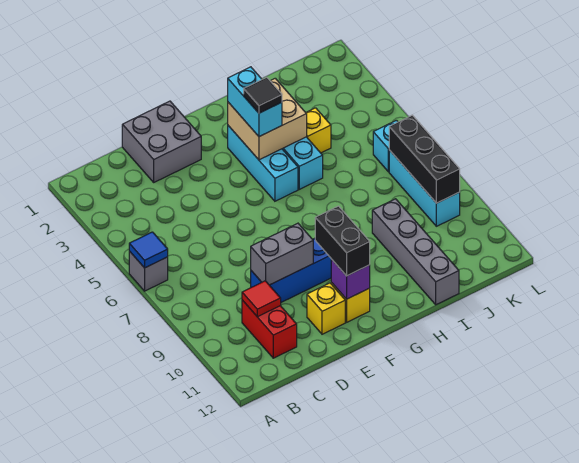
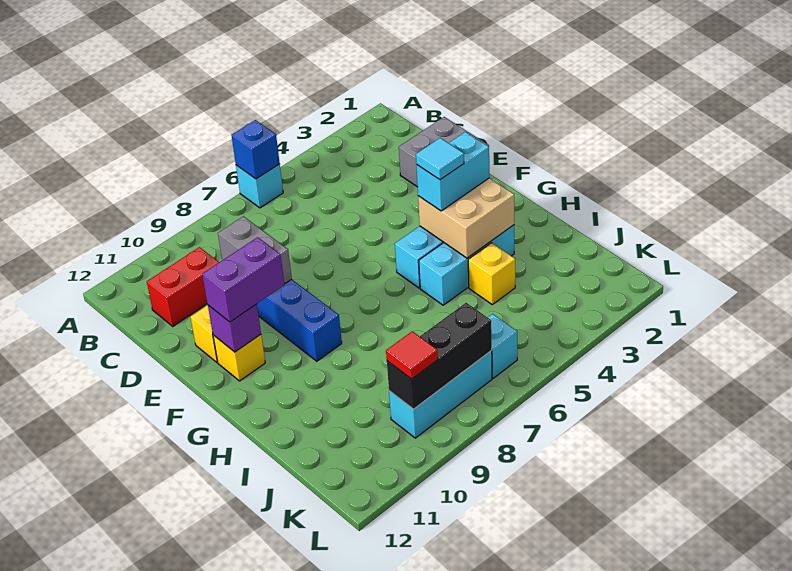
grey brick A6 level 1 -> cyan brick A6 level 1
blue tile A6 level 2 -> blue brick A6 level 2
red tile C10 level 2 -> red tile K9 level 3
black brick F10:F11 level 3 -> purple brick F10:F11 level 3
black tile G4 level 4 -> cyan tile G4 level 4
grey brick I9:I12 level 1 -> none

